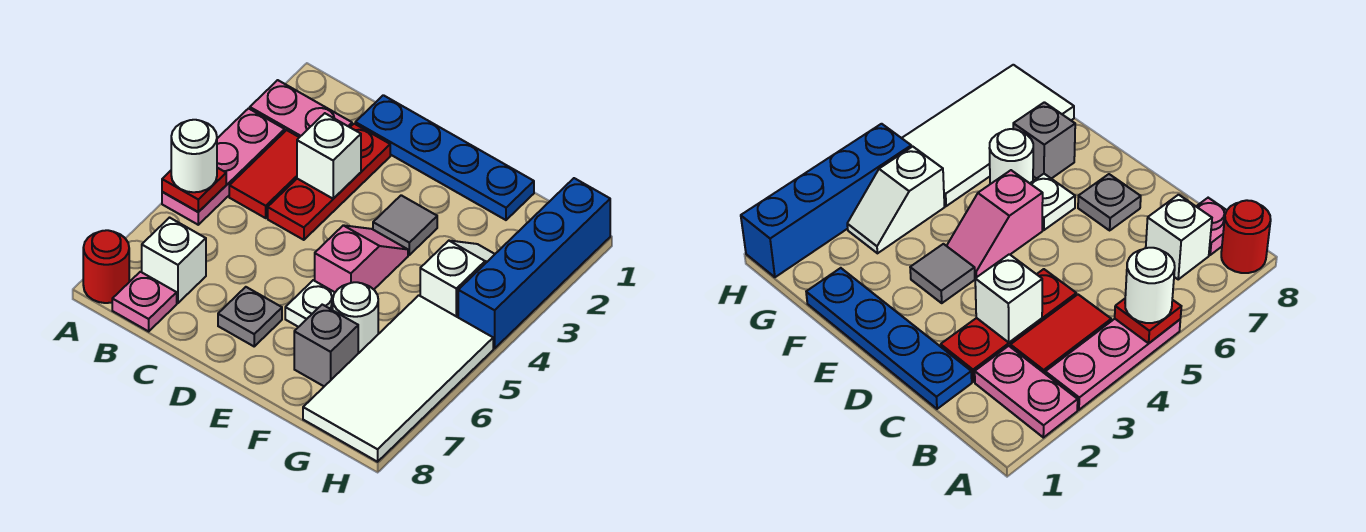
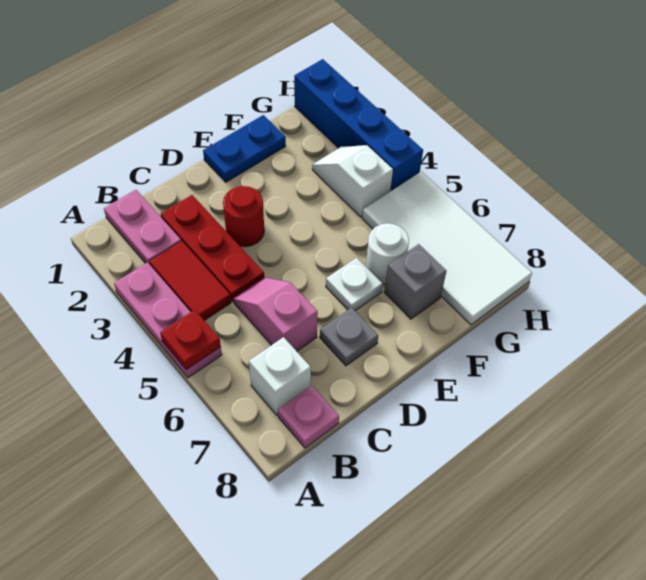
pink plate A2:B2 level 1 -> pink plate B1:B2 level 1
white round brick A5 level 3 -> none
red round brick A8 level 1 -> red round brick D3 level 1
blue plate C1:F1 level 1 -> blue plate E1:F1 level 1
white brick C3 level 2 -> none
grey tile E3 level 1 -> none
pink slope E4:E5 level 1 top 5 -> pink slope C5:C6 level 1 top 6

